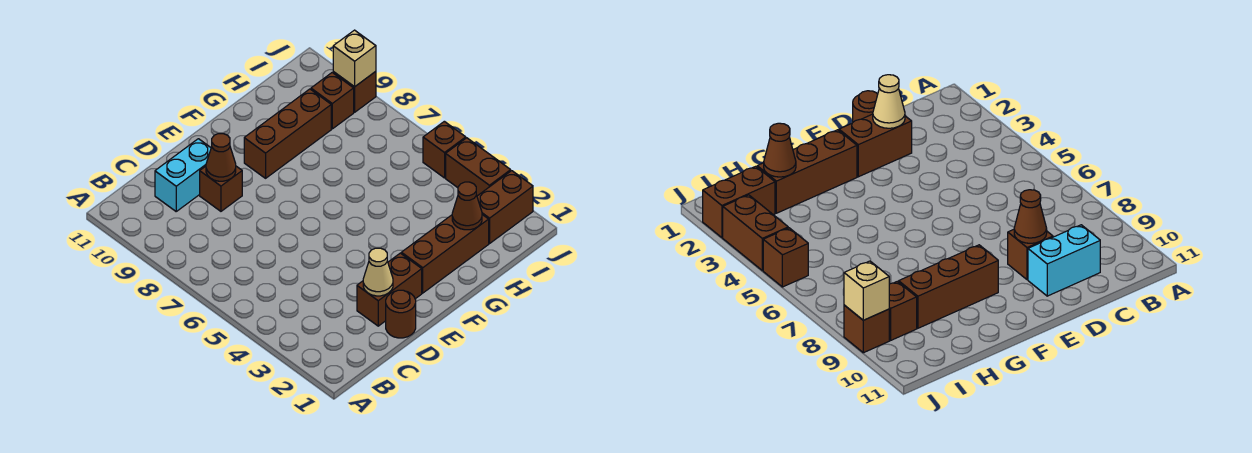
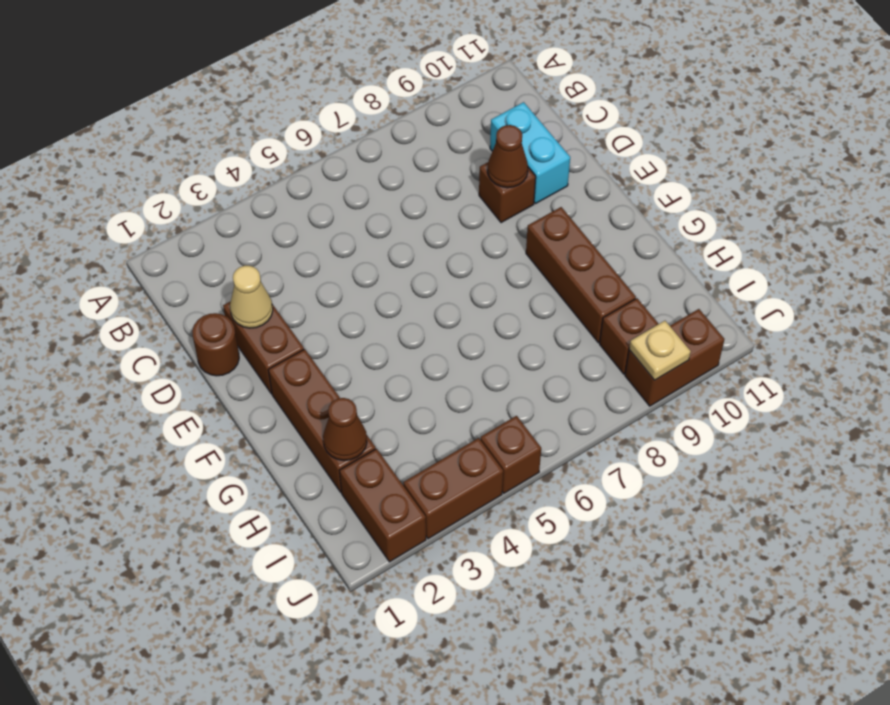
brown brick J9 level 1 -> brown brick J9:J10 level 1
tan brick J9 level 2 -> tan plate J9 level 2

